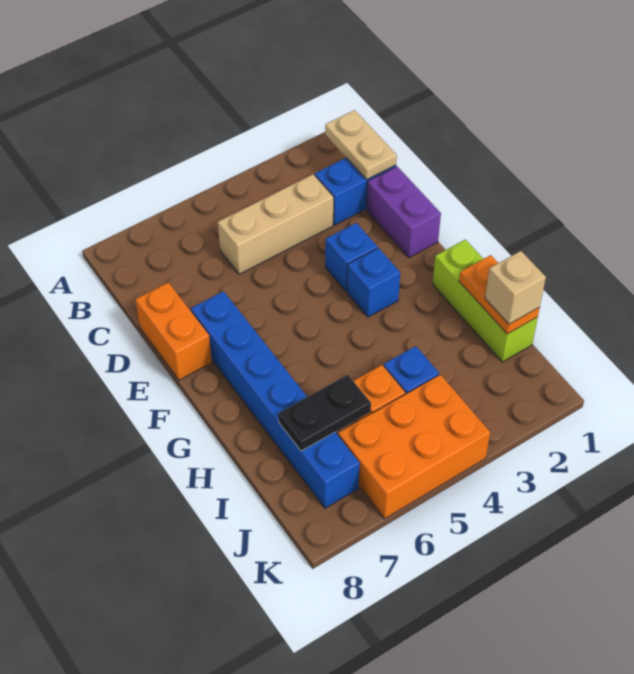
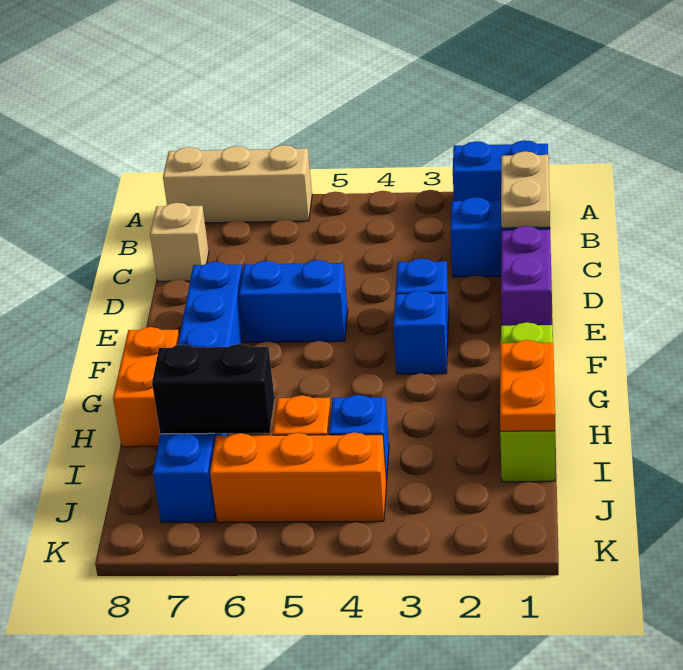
none -> blue brick A1:A2 level 1
tan brick C3:C5 level 1 -> tan brick A6:A8 level 1
orange brick D8:E8 level 1 -> orange brick G8:H8 level 1
none -> blue brick E5:E6 level 1
tan brick I1 level 3 -> tan brick C8 level 1
black plate I6:I7 level 2 -> black brick I6:I7 level 2
orange brick J4:K6 level 1 -> orange brick J4:J6 level 1

